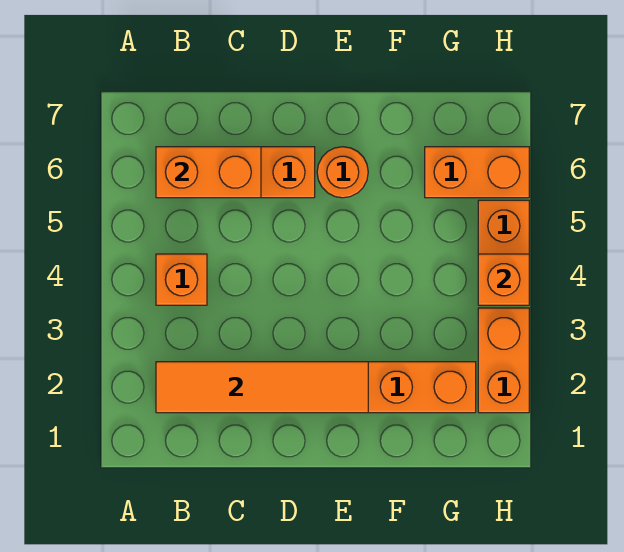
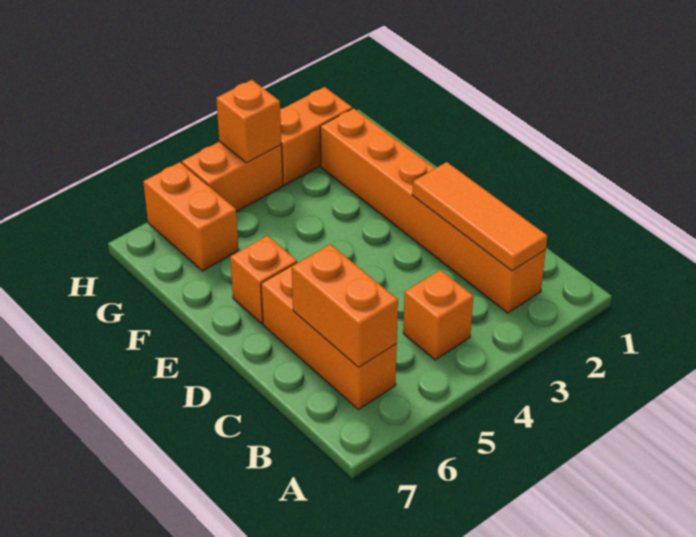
orange tile B2:E2 level 2 -> orange tile B2:D2 level 2
orange round brick E6 level 1 -> orange brick E6 level 1

